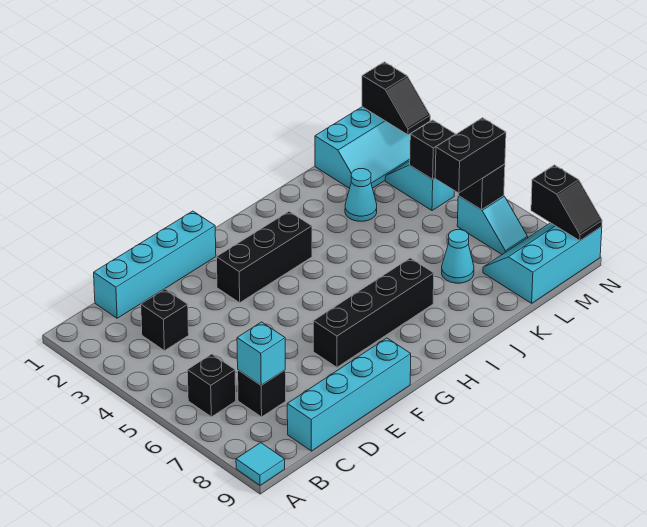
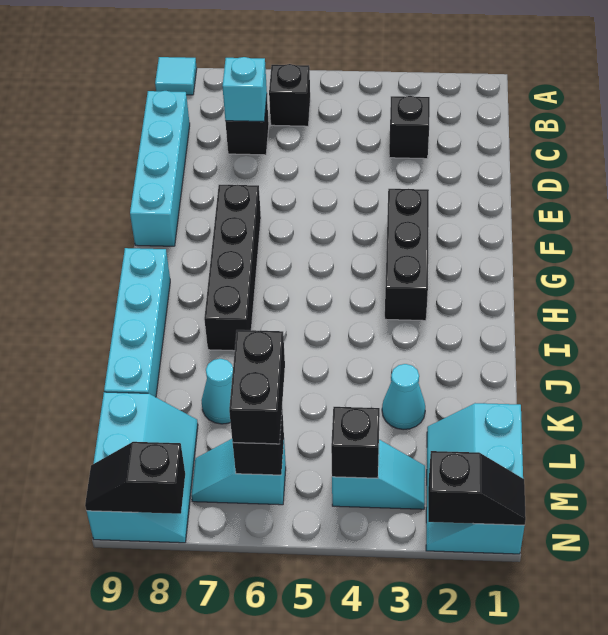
cyan brick C1:F1 level 1 -> cyan brick H9:K9 level 1
black slope N1:N2 level 2 top 1 -> black slope N1:N2 level 2 top 2

